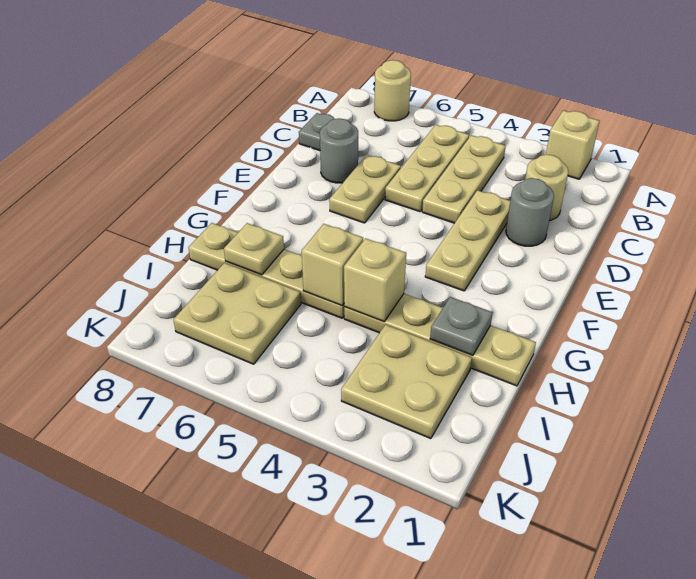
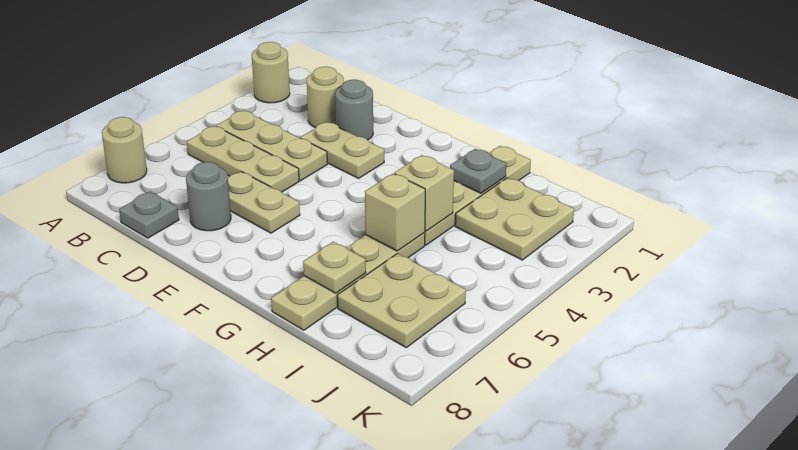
tan brick A2 level 1 -> tan round brick A2 level 1
tan plate D3:F3 level 1 -> tan plate D3:E3 level 1

